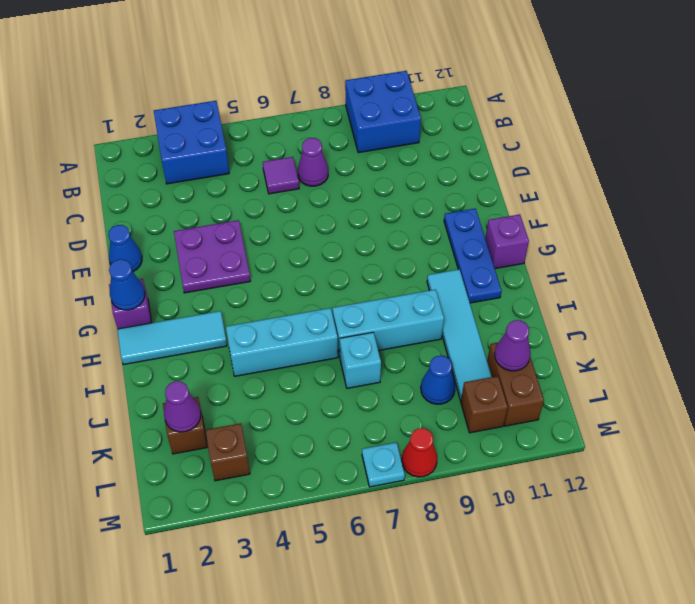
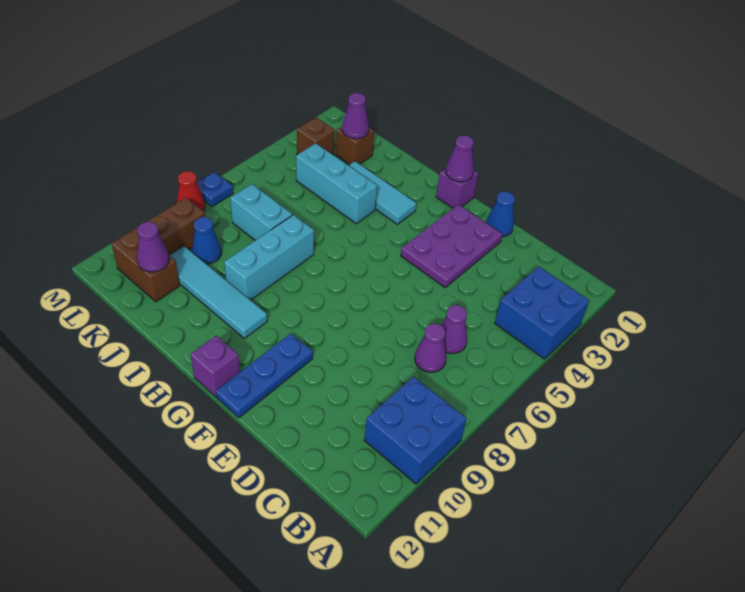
purple tile C6 level 1 -> purple cone C6 level 1
purple plate E3:F4 level 1 -> purple plate E2:F4 level 1
blue plate F11:H11 level 1 -> blue plate F10:F12 level 1
blue cone G1 level 2 -> purple cone G1 level 2
cyan tile H1:H3 level 1 -> cyan tile H3:J3 level 1
cyan brick I4:I6 level 1 -> cyan brick I4:K4 level 1
cyan brick J7 level 1 -> cyan brick J7:K7 level 1
brown brick L10 level 1 -> brown brick L9:L10 level 1
cyan plate M7 level 1 -> blue plate M7 level 1

